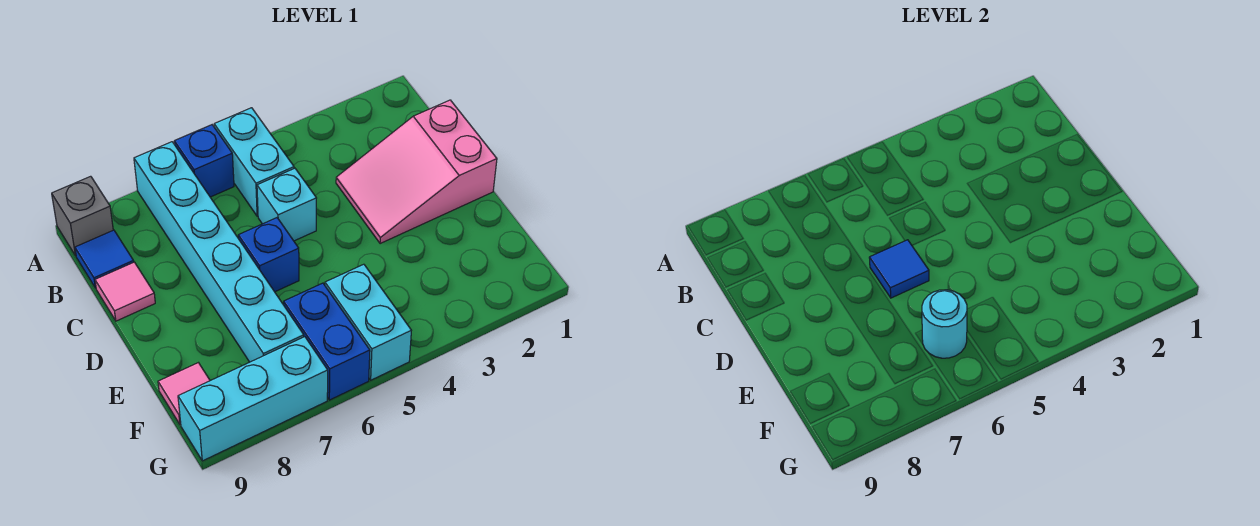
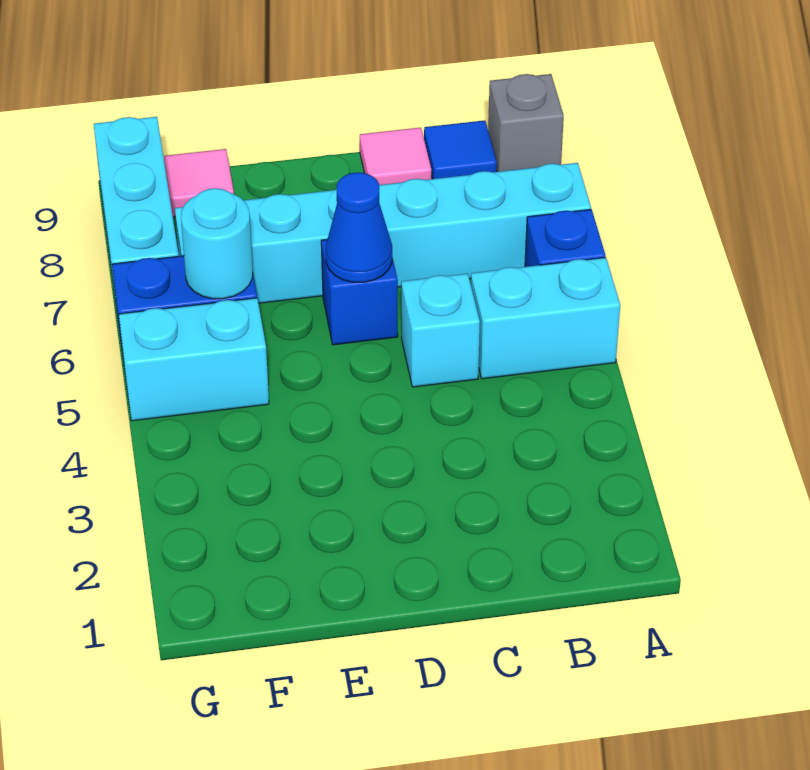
pink slope C1:D3 level 1 top 1 -> none
blue tile D6 level 2 -> blue cone D6 level 2

